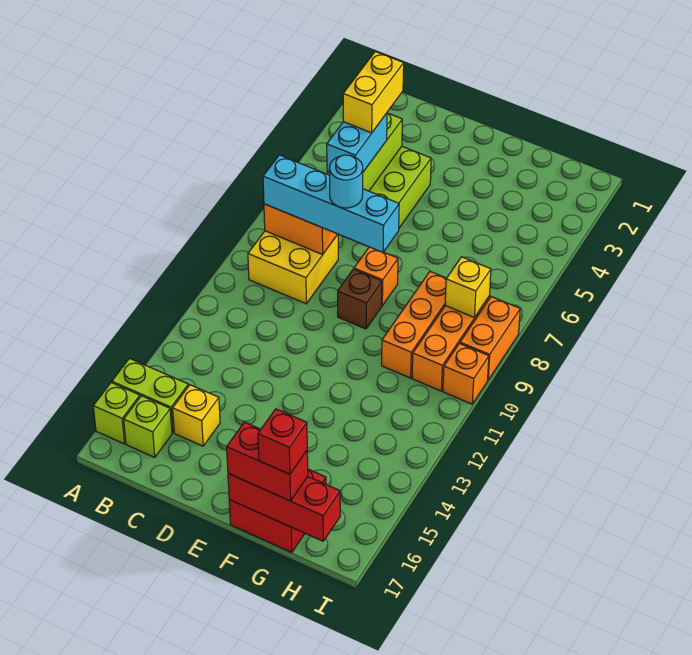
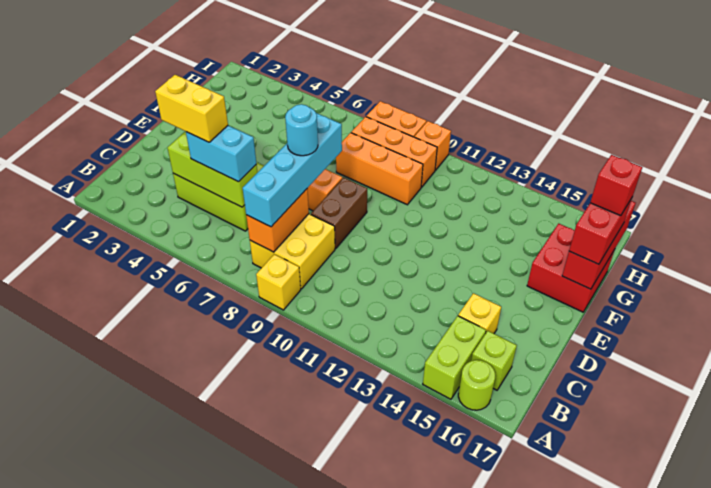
lime brick A16 level 1 -> lime round brick A16 level 1
brown brick E9 level 1 -> brown brick D9:E9 level 1
yellow brick H8 level 2 -> yellow brick A9 level 1

